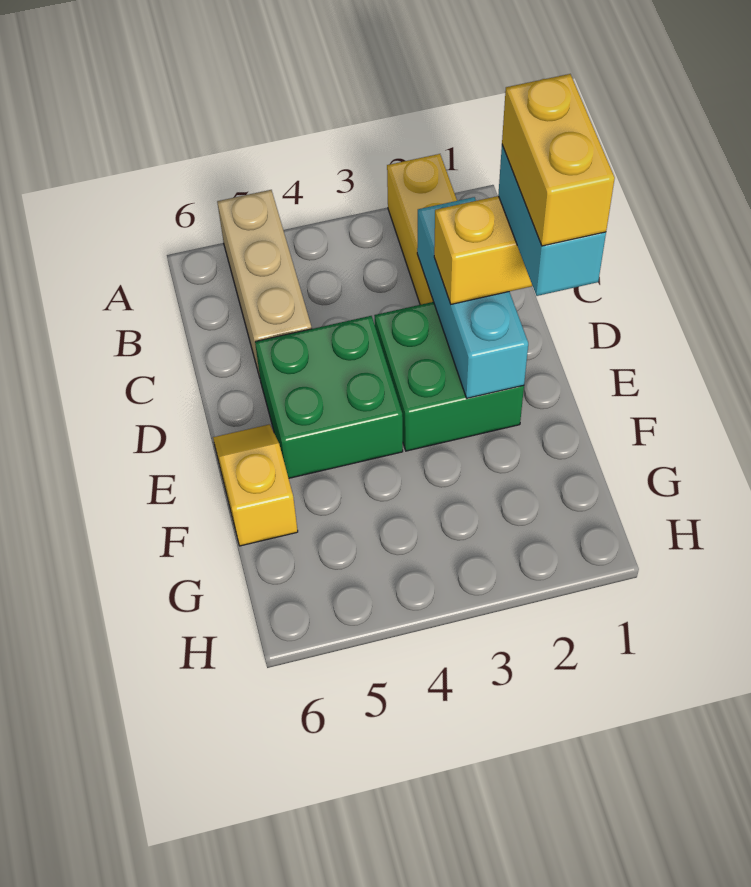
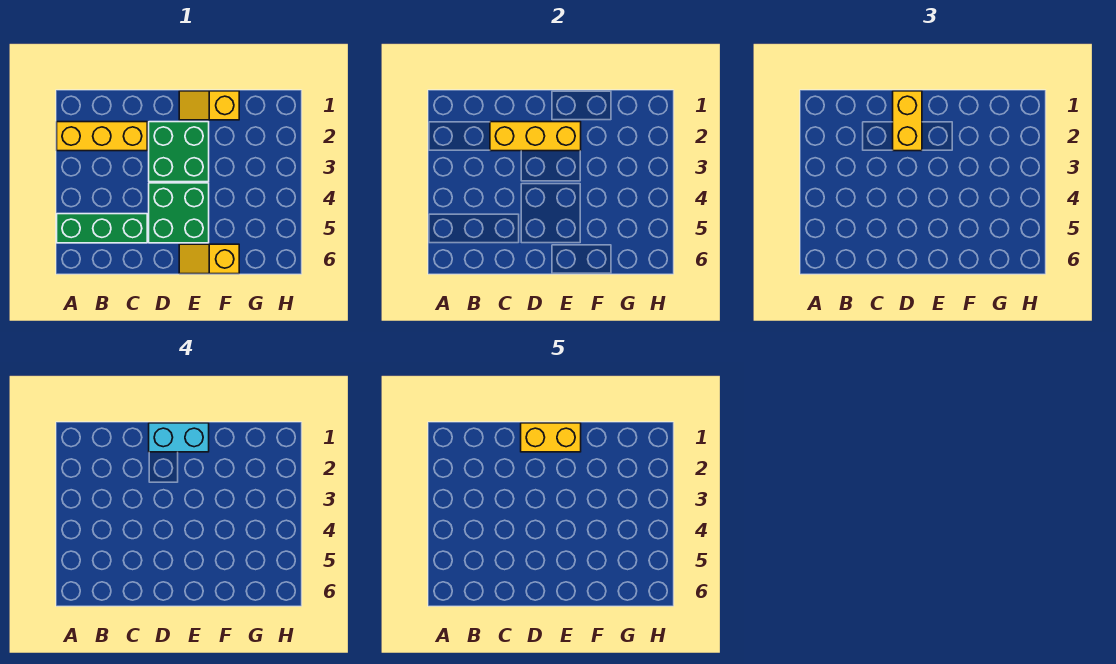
tan brick A5:C5 level 1 -> green brick A5:C5 level 1
cyan brick C2:E2 level 2 -> yellow brick C2:E2 level 2
none -> yellow slope E1:F1 level 1 top F

